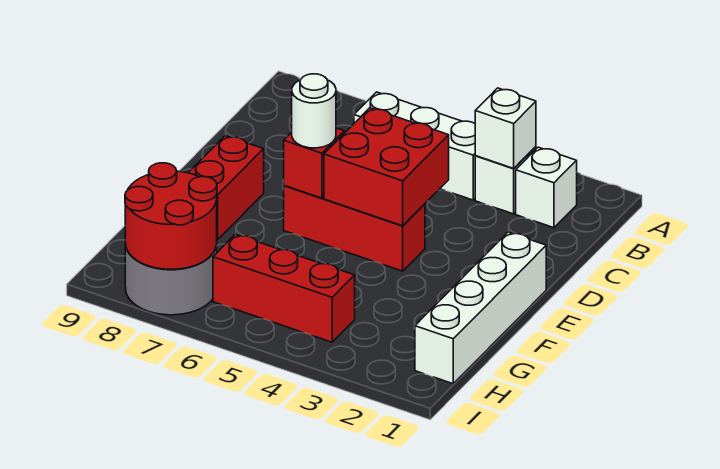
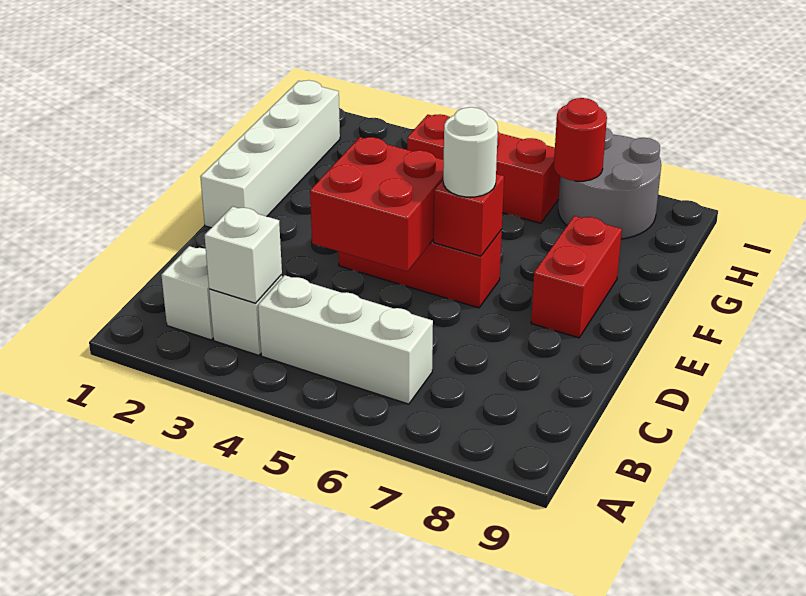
red round brick H7:I8 level 2 -> red round brick H7 level 2

